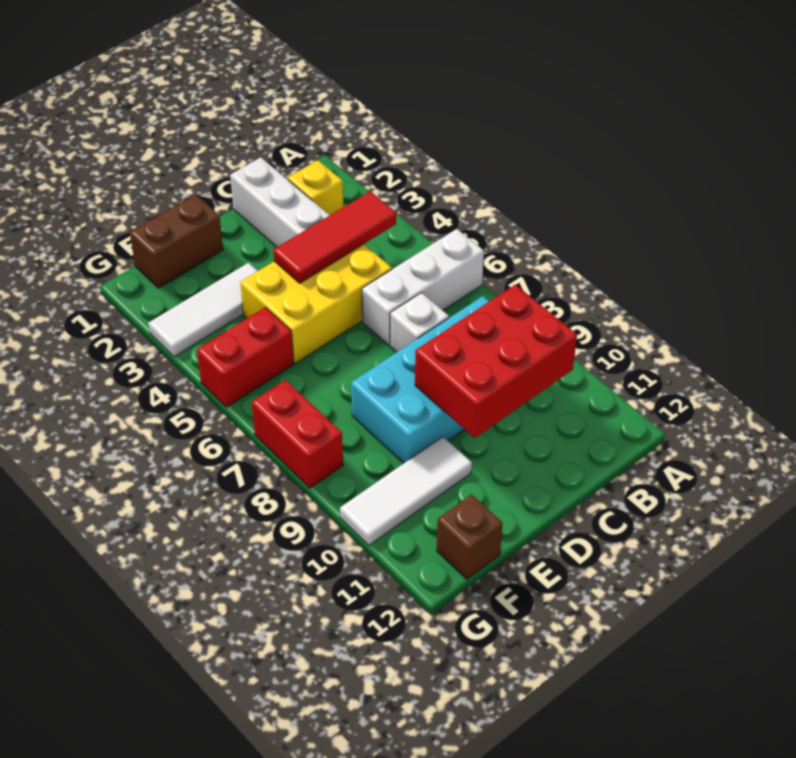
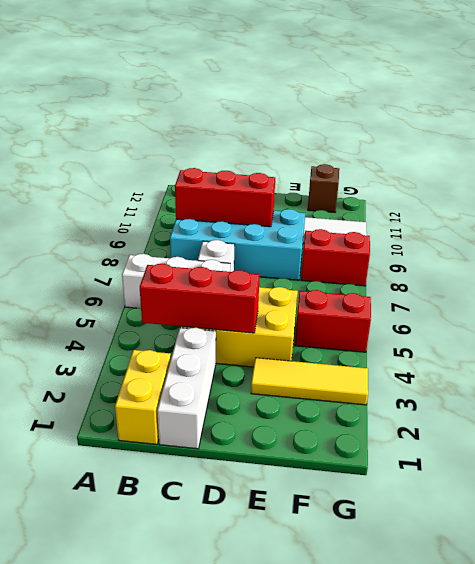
yellow brick B2 level 1 -> yellow brick B1:B2 level 1
red tile B4:D4 level 2 -> red brick B4:D4 level 2
red brick B9:D10 level 2 -> red brick B9:D9 level 2
brown brick E1:F1 level 1 -> none
white tile E3:G3 level 1 -> yellow tile E3:G3 level 1
red brick G7:G8 level 1 -> red brick F8:G8 level 1

